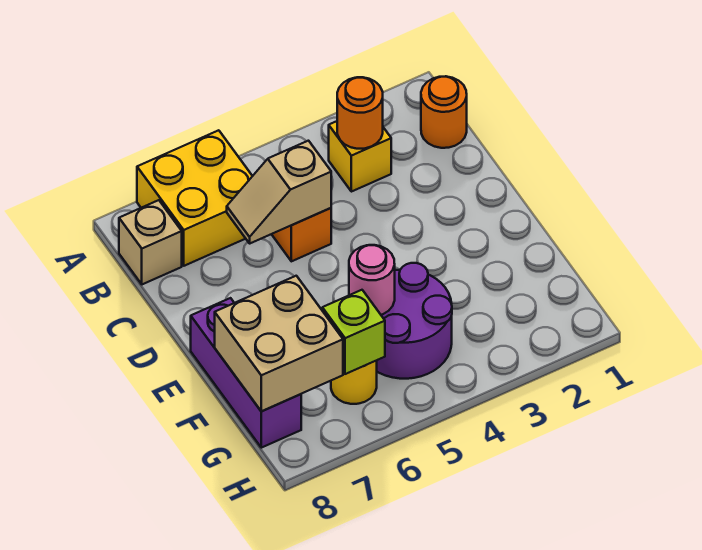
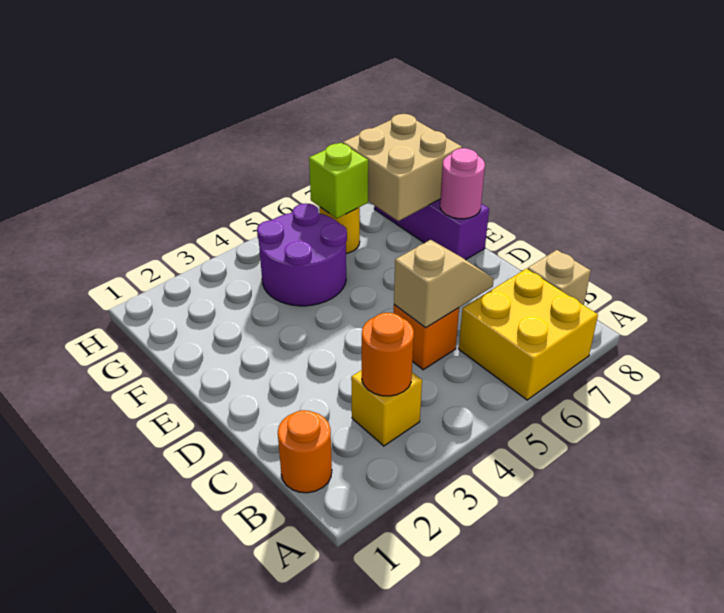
pink round brick F5 level 2 -> pink round brick E8 level 2

